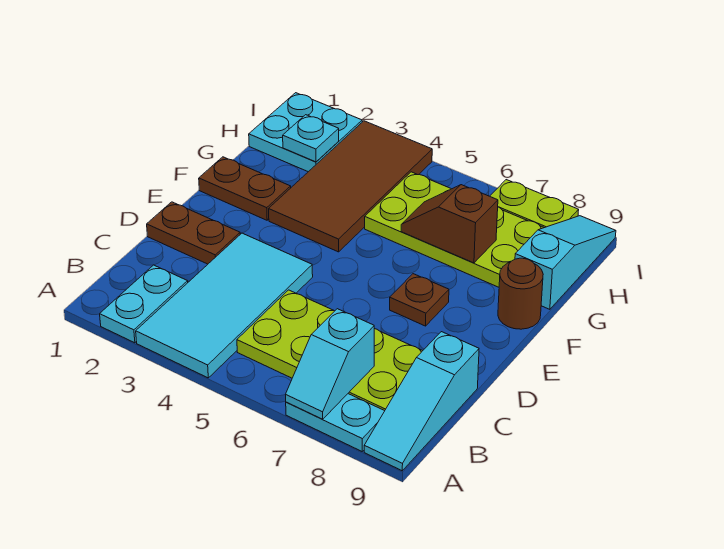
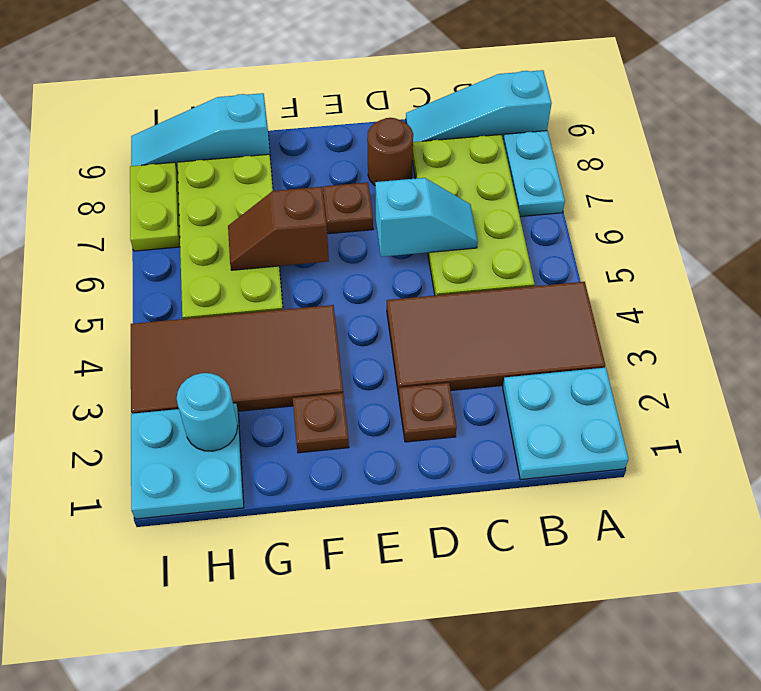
cyan plate A2:B2 level 1 -> cyan plate A1:B2 level 1
cyan tile A3:D4 level 1 -> brown tile A3:D4 level 1
cyan slope A7:B7 level 2 top B -> cyan slope C6:D6 level 2 top D
cyan slope A9:C9 level 1 top C -> cyan slope A9:C9 level 1 top A
brown plate D1:D2 level 1 -> brown plate D2 level 1
brown plate F1:F2 level 1 -> brown plate F2 level 1
brown round brick F9 level 1 -> brown round brick D8 level 1
brown slope G6:G7 level 2 top 7 -> brown slope F6:G6 level 2 top F
cyan plate H2 level 2 -> cyan round brick H2 level 2

